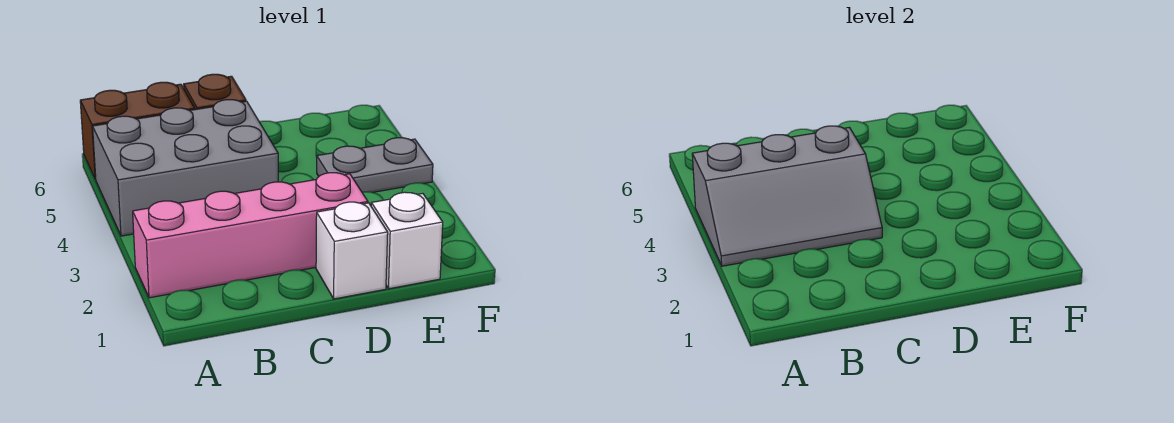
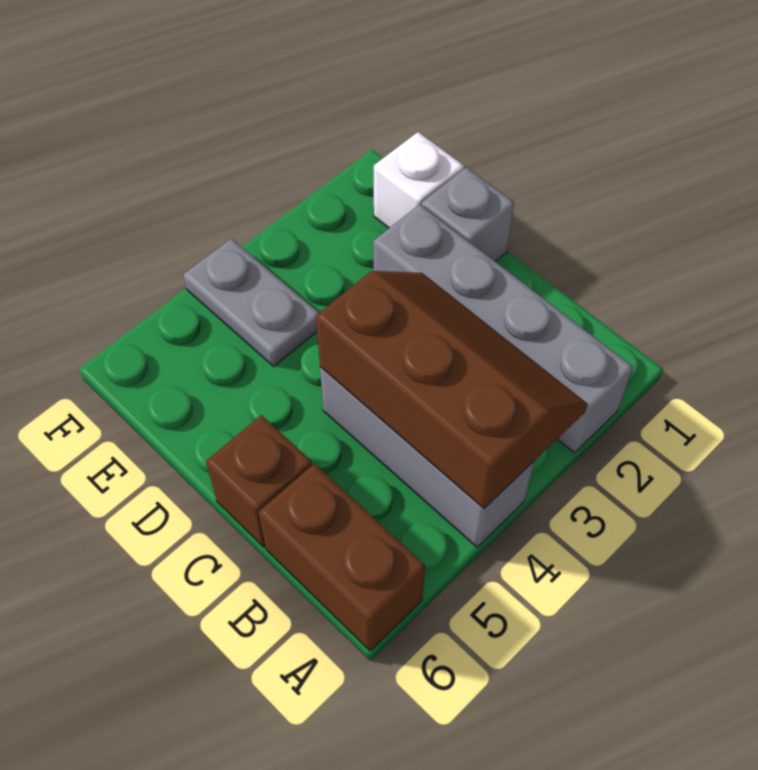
pink brick A2:D2 level 1 -> grey brick A2:D2 level 1
grey slope A3:C4 level 2 top 4 -> brown slope A3:C4 level 2 top 4
grey brick A4:C5 level 1 -> grey brick A4:C4 level 1
white brick D1 level 1 -> grey brick D1 level 1

